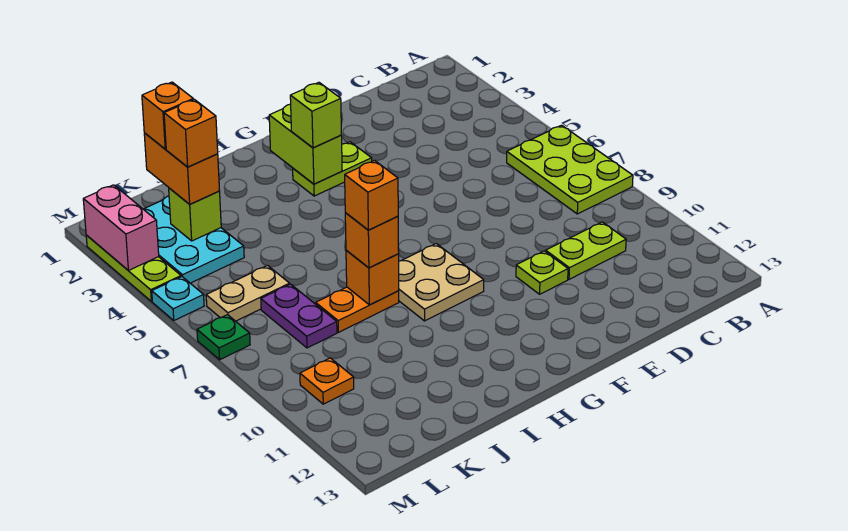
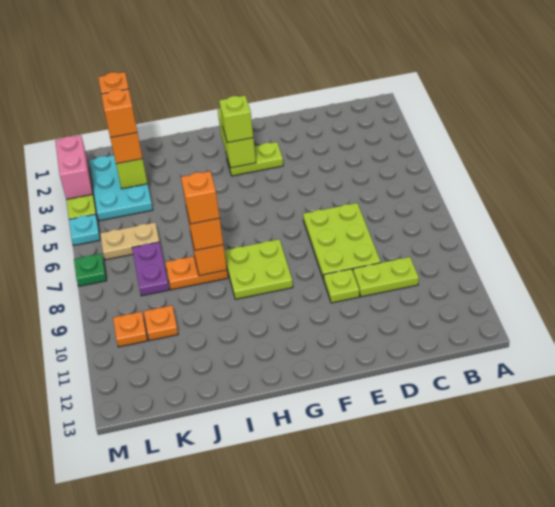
lime plate A6:B8 level 1 -> lime plate D7:E9 level 1
tan plate G8:H9 level 1 -> lime plate G8:H9 level 1
none -> orange plate K10 level 1

